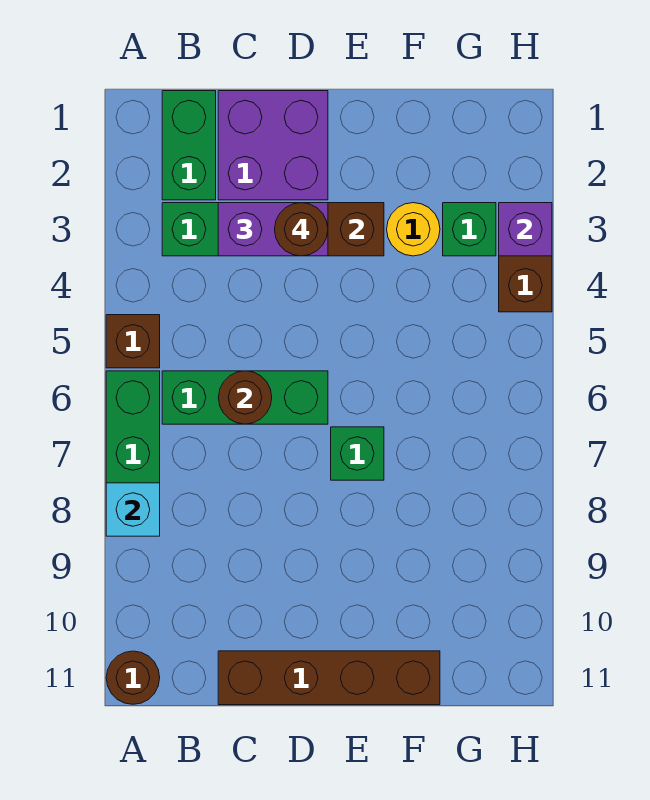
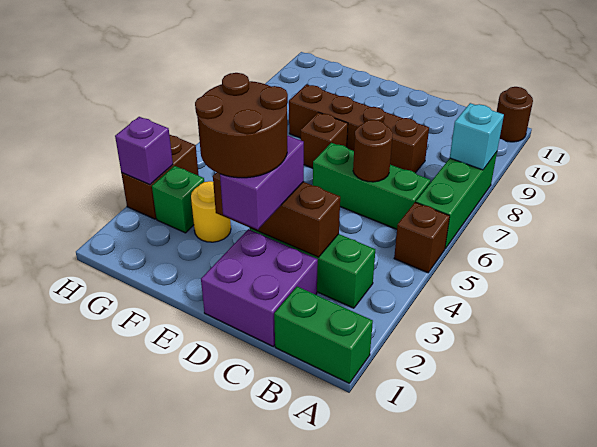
green brick B1:B2 level 1 -> green brick A1:B1 level 1
purple brick C3:D3 level 3 -> purple brick D2:D3 level 3
brown brick C11:F11 level 1 -> brown brick C8:F8 level 1
brown round brick D3 level 4 -> brown round brick D2:E3 level 4
green brick E7 level 1 -> brown brick E7 level 1

